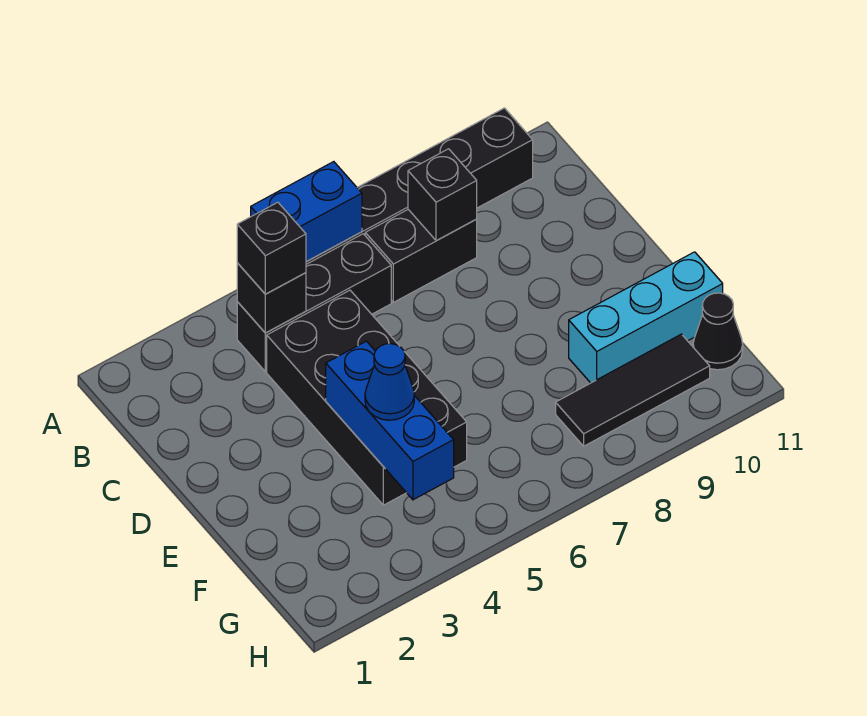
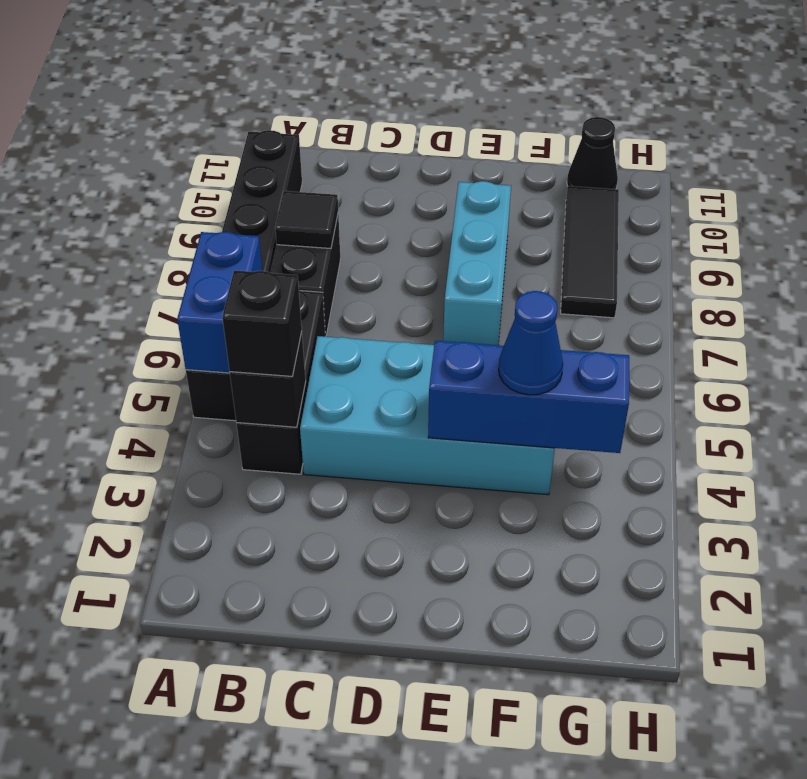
black brick B8 level 2 -> black tile B8 level 2
black brick C4:F5 level 1 -> cyan brick C4:F5 level 1
cyan brick F9:F11 level 1 -> cyan brick E7:E9 level 1

